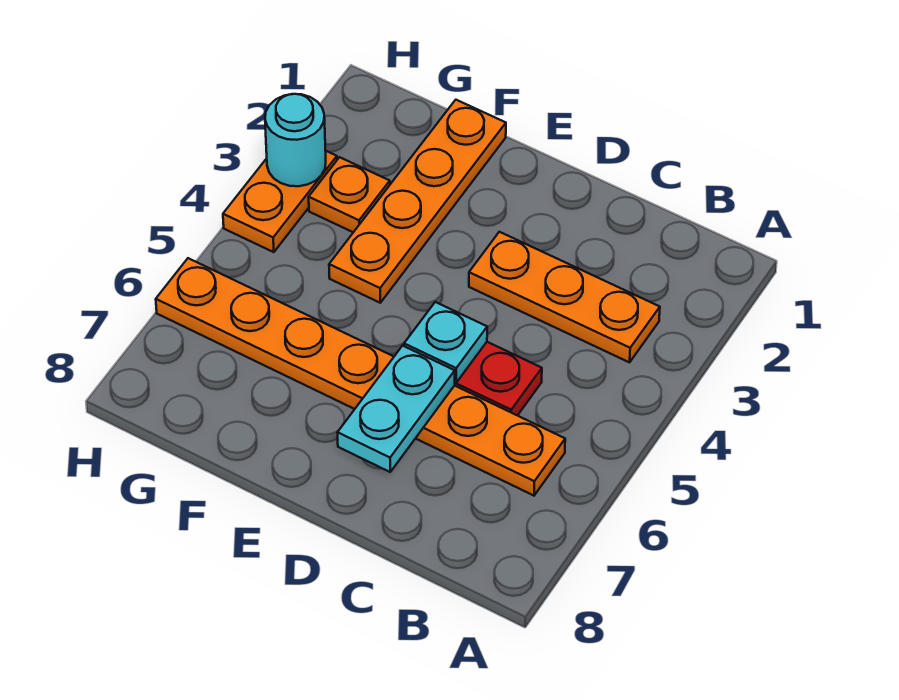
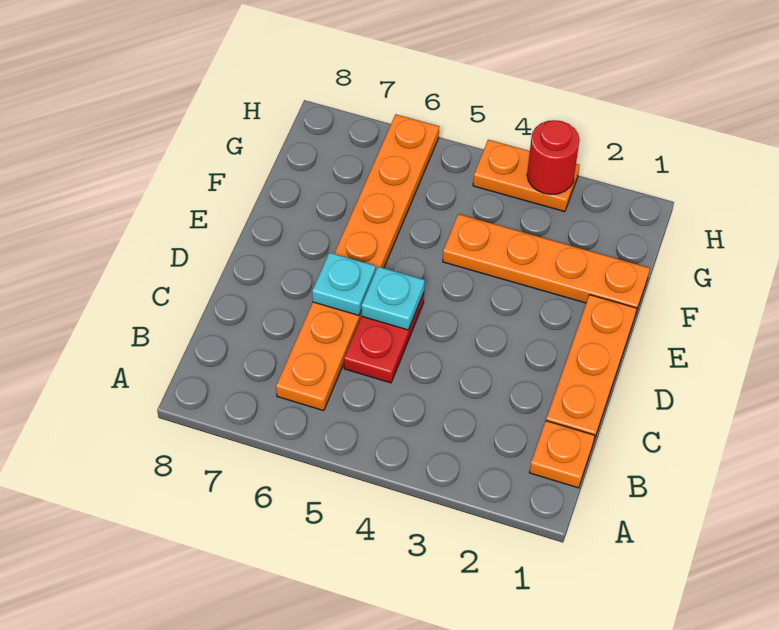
orange plate B3:D3 level 1 -> orange plate C1:E1 level 1
cyan plate D6:D7 level 2 -> cyan plate D6 level 2
orange plate G3 level 1 -> orange plate B1 level 1
cyan round brick H3 level 2 -> red round brick H3 level 2

